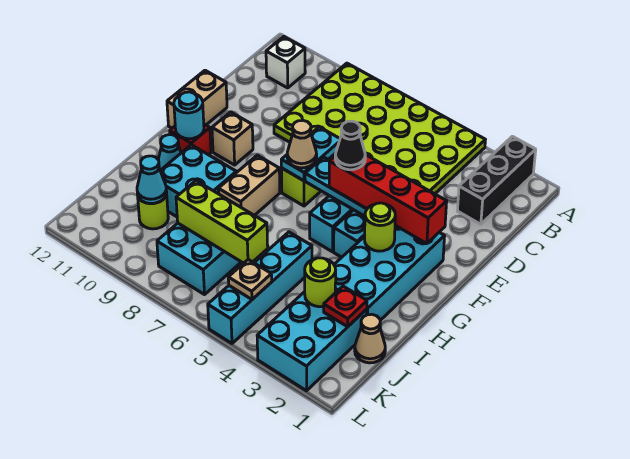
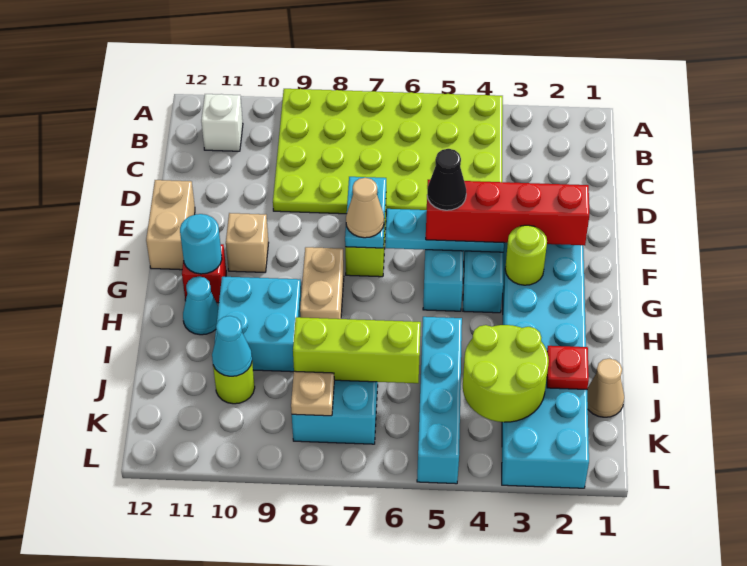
black brick A2:C2 level 1 -> none
lime round brick J3 level 2 -> lime round brick J3:K4 level 2
tan plate K5 level 2 -> tan plate K8 level 2

